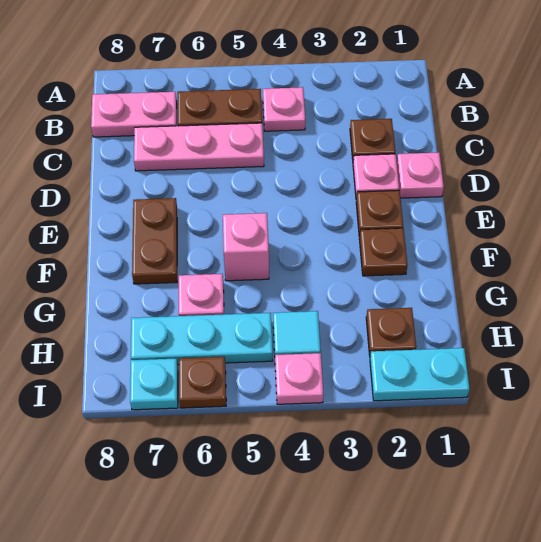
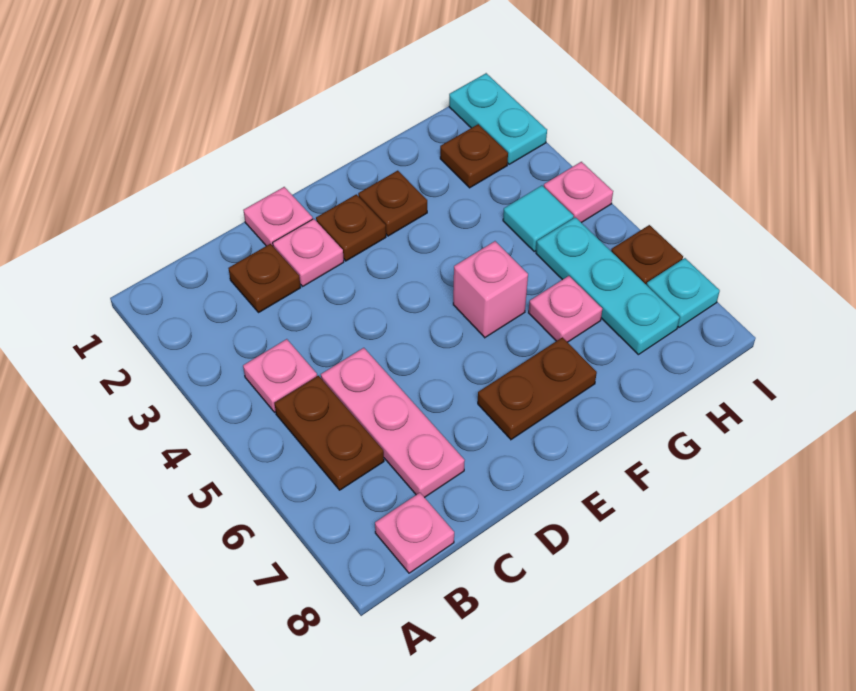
pink plate B7:B8 level 1 -> pink plate B8 level 1

